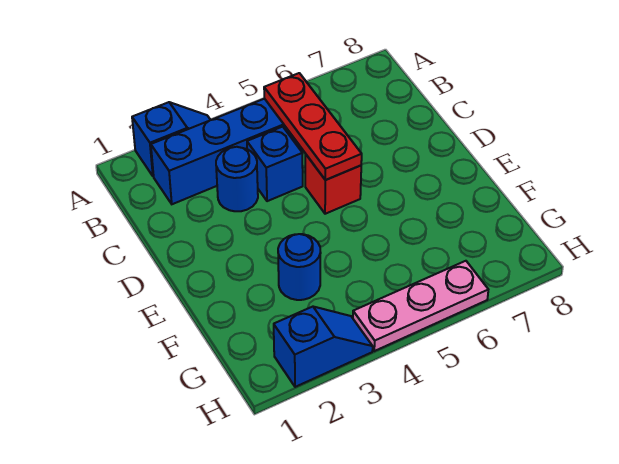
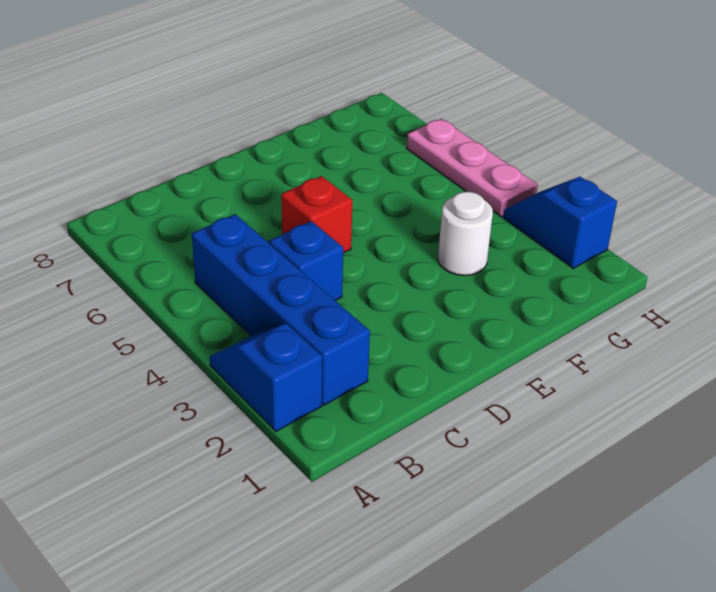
red plate B5:D5 level 2 -> none
blue round brick C3 level 1 -> none
blue round brick F3 level 1 -> white round brick F3 level 1

